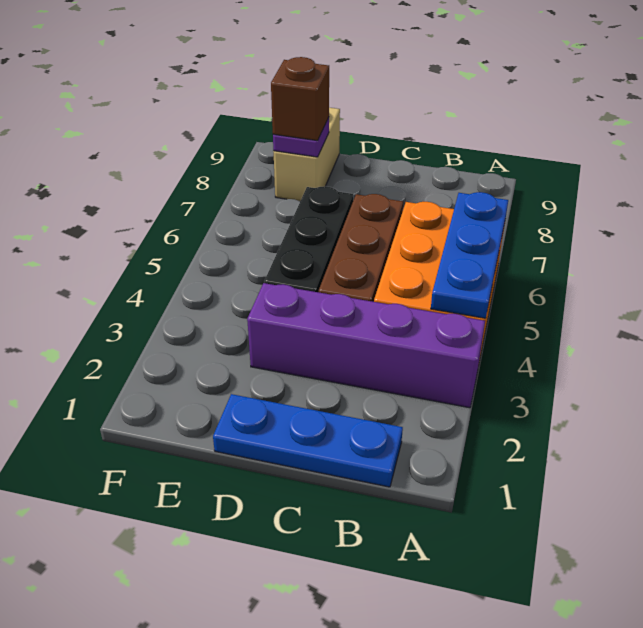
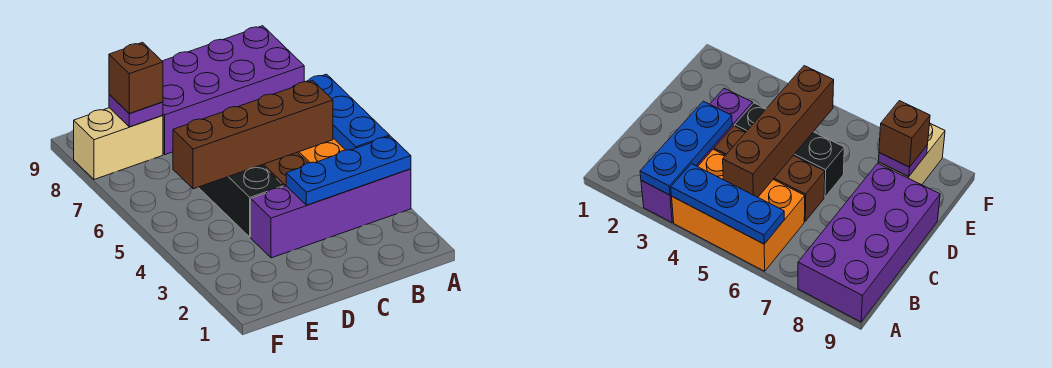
none -> purple brick A8:D9 level 1
blue plate B1:D1 level 1 -> blue plate A3:C3 level 2
none -> brown brick B5:E5 level 2
tan brick E8:E9 level 1 -> tan brick E8:F8 level 1

